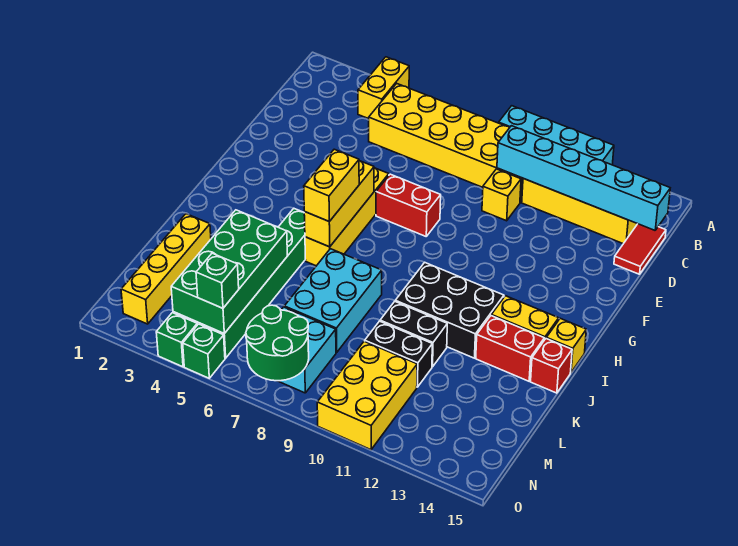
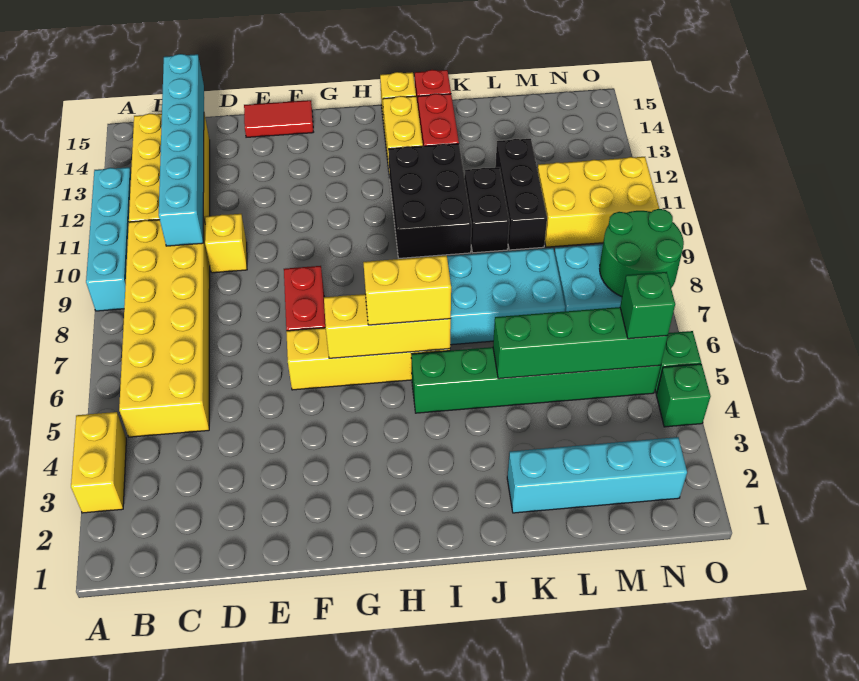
yellow brick A4:B4 level 1 -> yellow brick A3:A4 level 1
red tile C15:D15 level 1 -> red tile E15:F15 level 1
yellow brick K2:N2 level 1 -> cyan brick K2:N2 level 1
green brick K4:N5 level 2 -> green brick K5:N5 level 2
black brick L10:L11 level 1 -> black brick L10:L12 level 1

